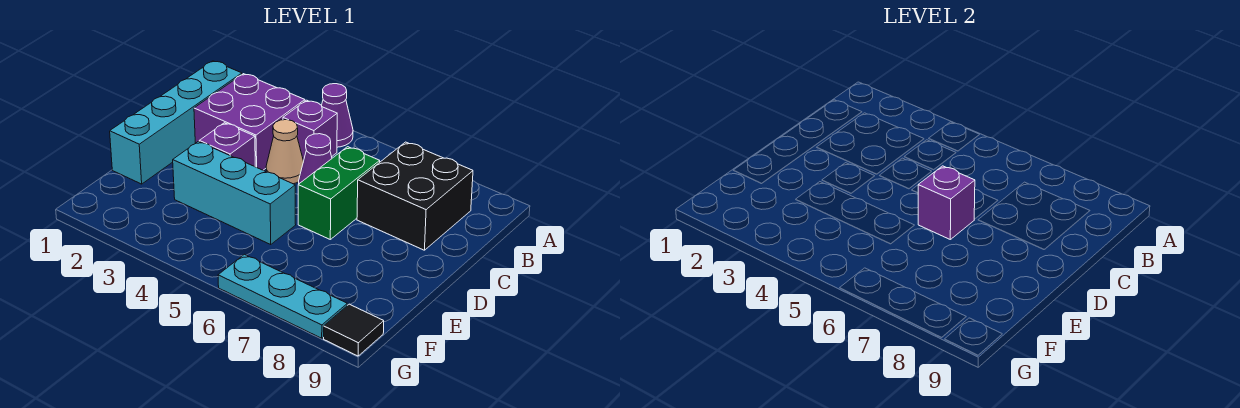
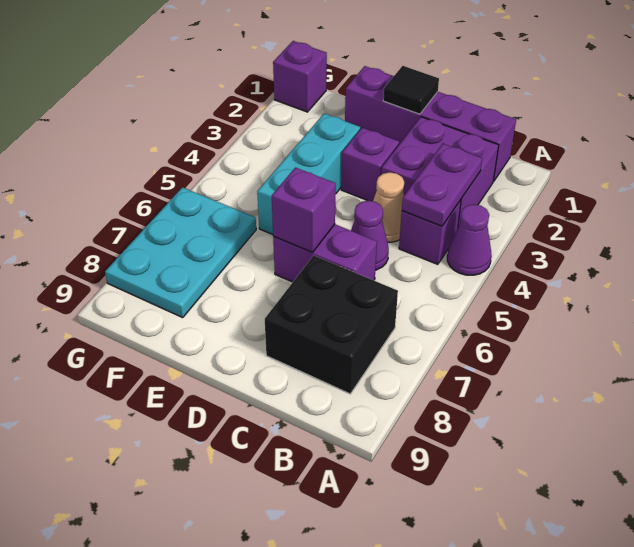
cyan brick B1:E1 level 1 -> purple brick B1:E1 level 1
none -> purple plate B3:B4 level 2
green brick C6:D6 level 1 -> purple brick C6:D6 level 1
none -> purple brick G1 level 1
cyan plate G6:G8 level 1 -> cyan plate F6:G8 level 1
black tile G9 level 1 -> black tile D1 level 2

